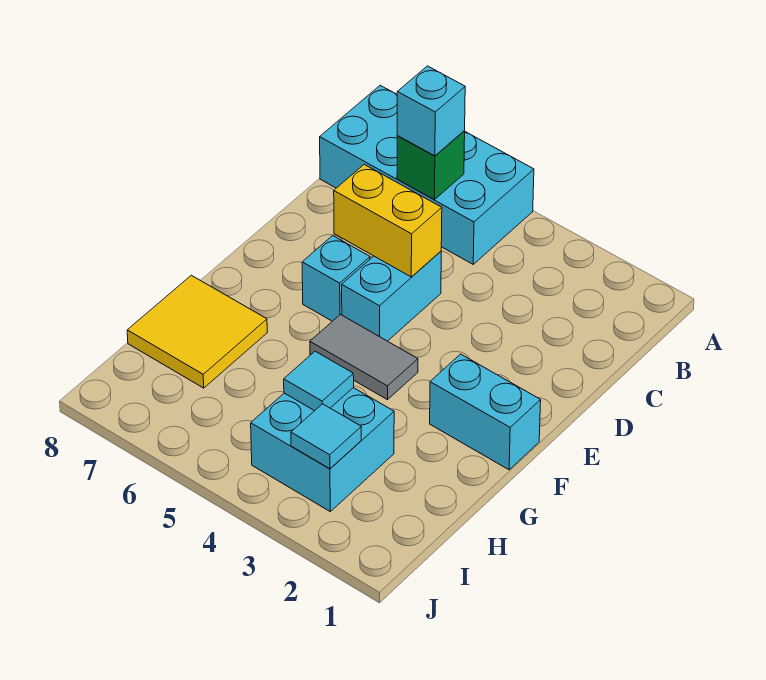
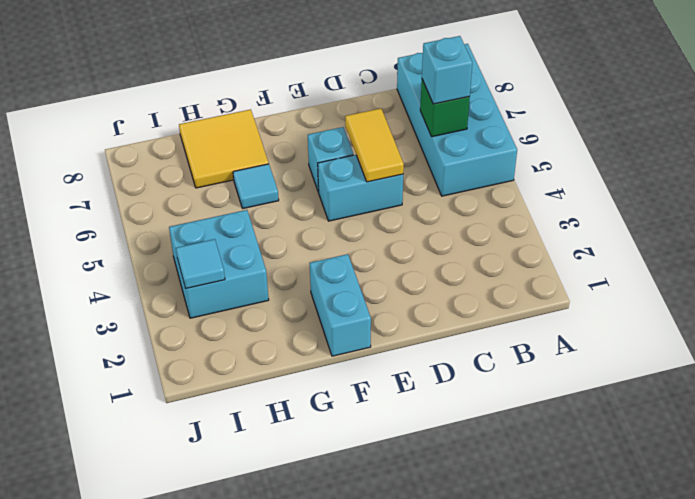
yellow brick D5:D6 level 2 -> yellow tile D5:D6 level 2
grey tile F4:F5 level 1 -> none
cyan tile H4 level 2 -> cyan tile G6 level 1

